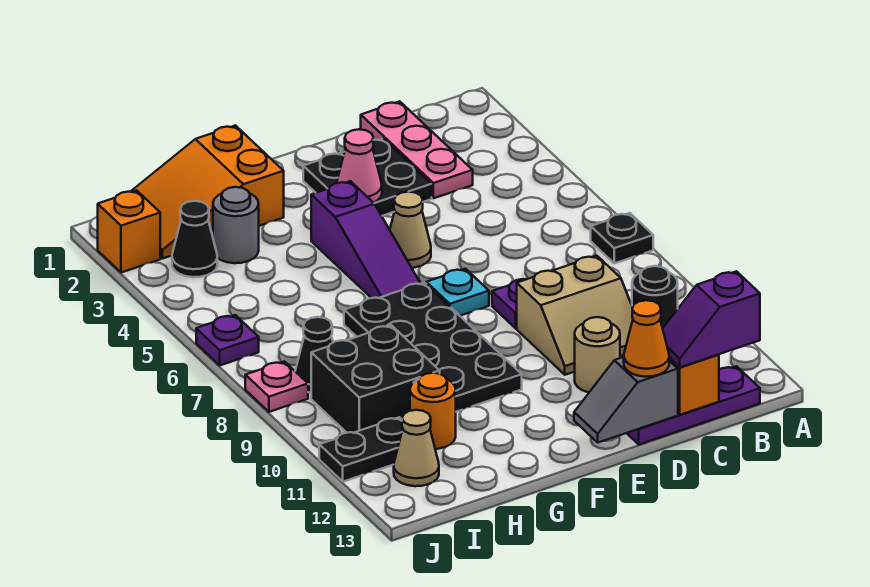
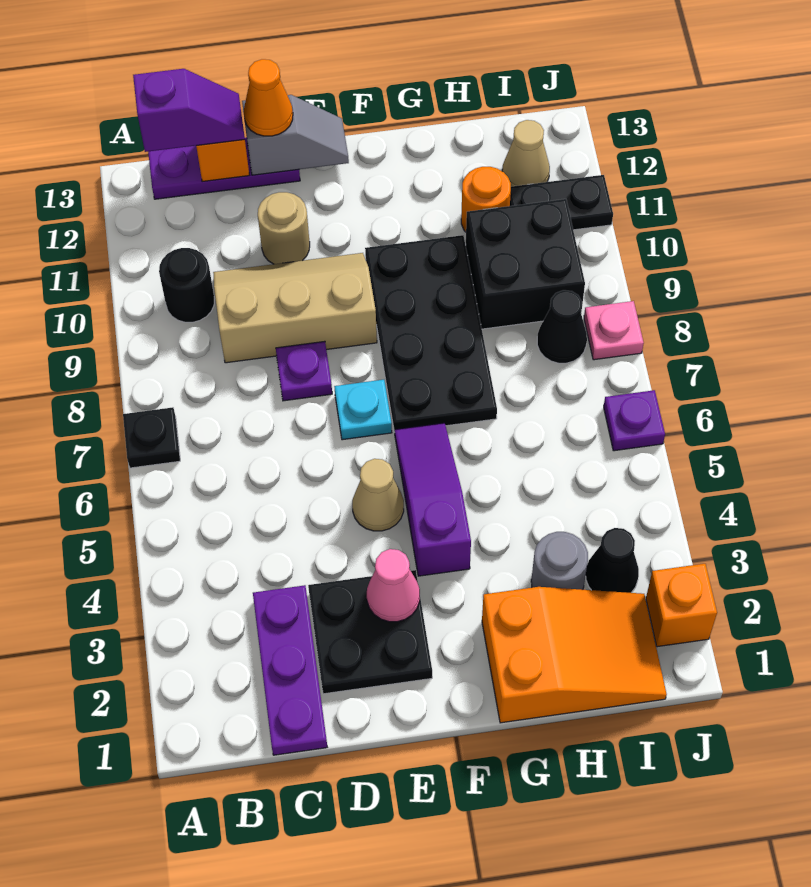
pink plate C1:C3 level 1 -> purple plate C1:C3 level 1
tan slope C9:D10 level 1 top 9 -> tan slope C9:E10 level 1 top 9

